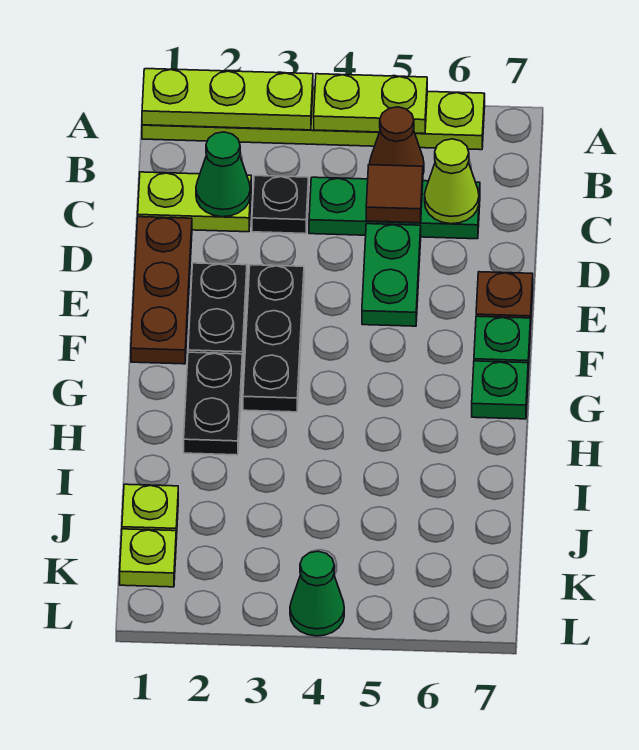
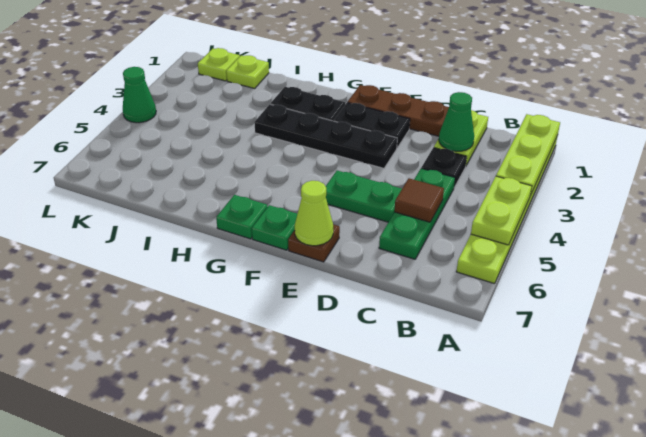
brown cone B5 level 1 -> none
lime cone C6 level 2 -> lime cone E7 level 2
black plate E3:G3 level 1 -> black plate E3:H3 level 1

